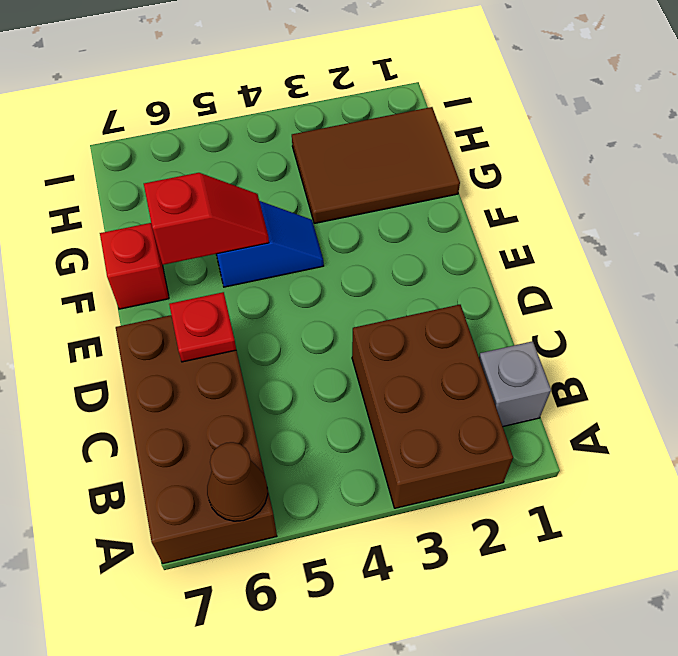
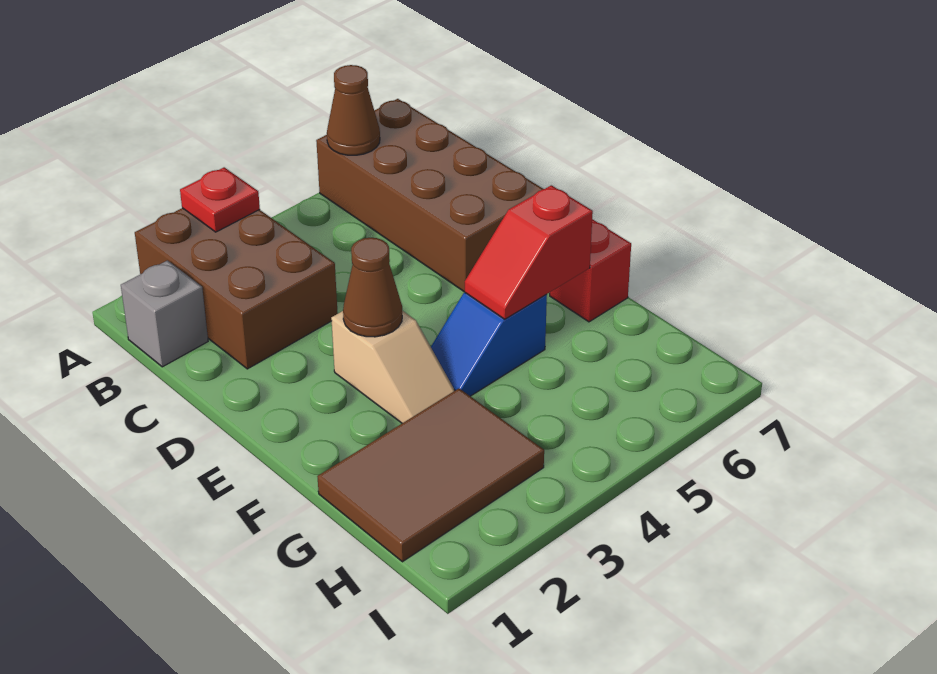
red plate D6 level 2 -> red plate A3 level 2
none -> tan slope E3:F3 level 1 top E
none -> brown cone E3 level 2

